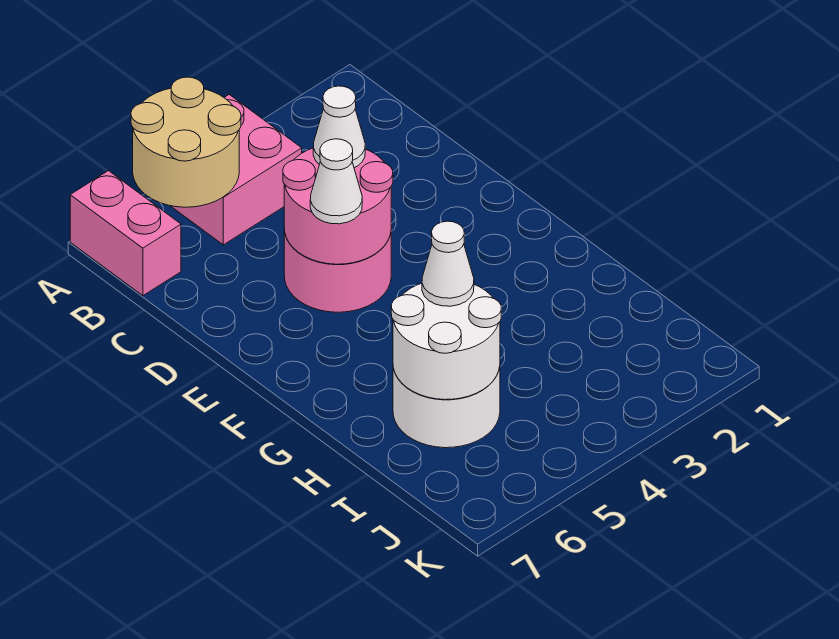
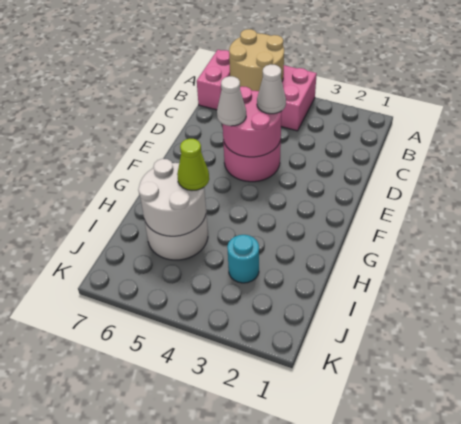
white cone H5 level 3 -> lime cone H5 level 3
none -> cyan round brick I3 level 1

